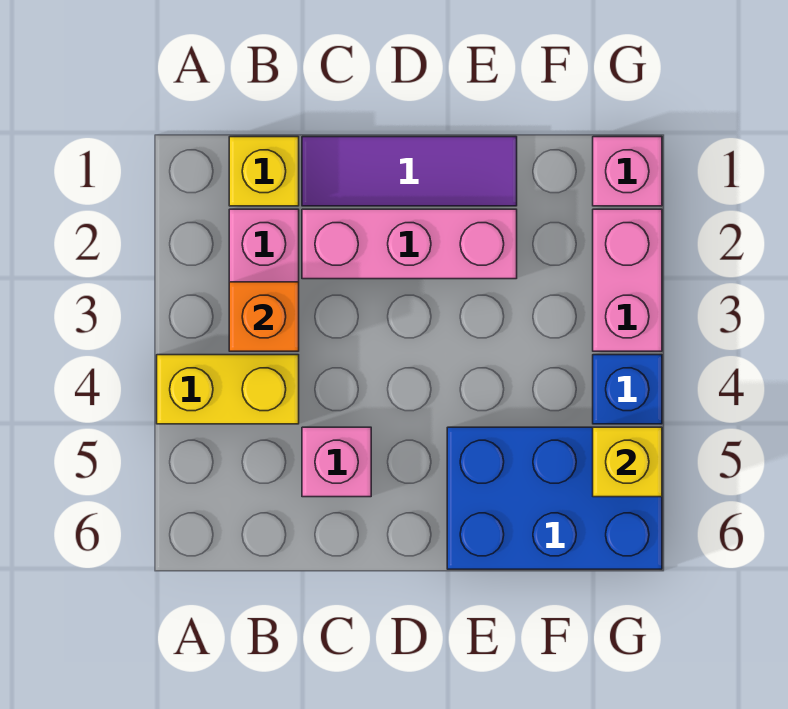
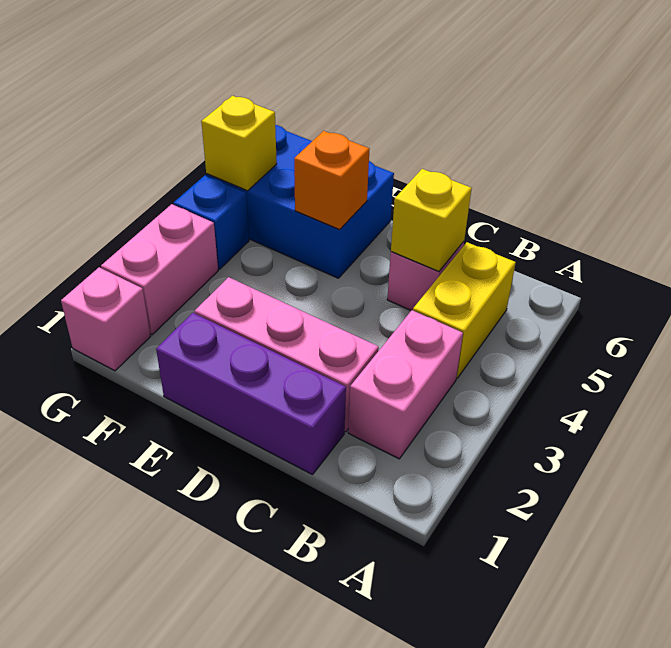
yellow brick A4:B4 level 1 -> yellow brick B4:B5 level 1
yellow brick B1 level 1 -> yellow brick C5 level 2
orange brick B3 level 2 -> orange brick E5 level 2
purple tile C1:E1 level 1 -> purple brick C1:E1 level 1

